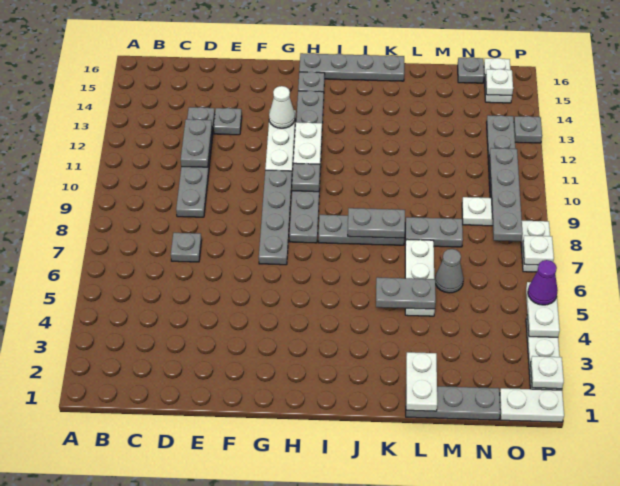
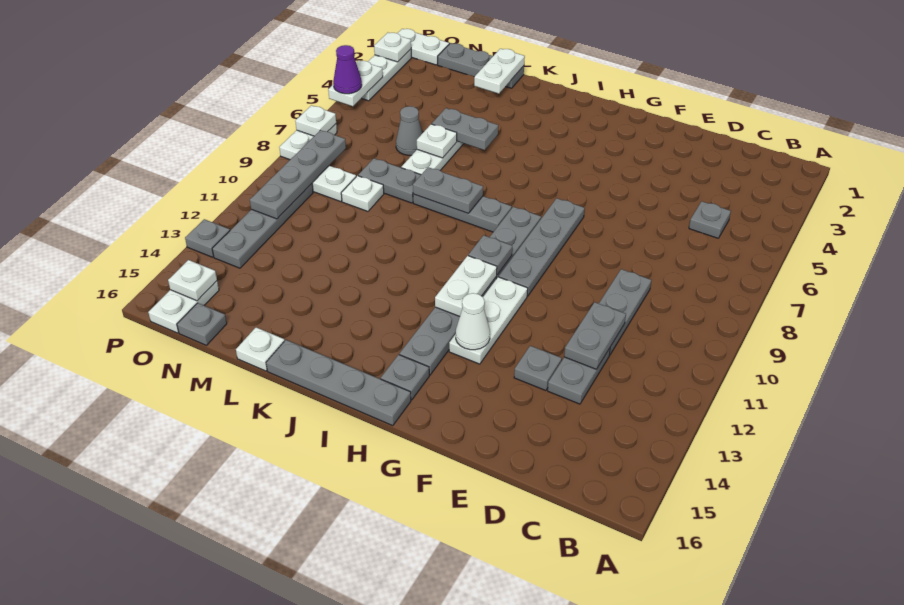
grey plate D7 level 1 -> grey plate C5 level 1
none -> white plate L6 level 2
none -> white plate L16 level 1
none -> white plate M9 level 1

